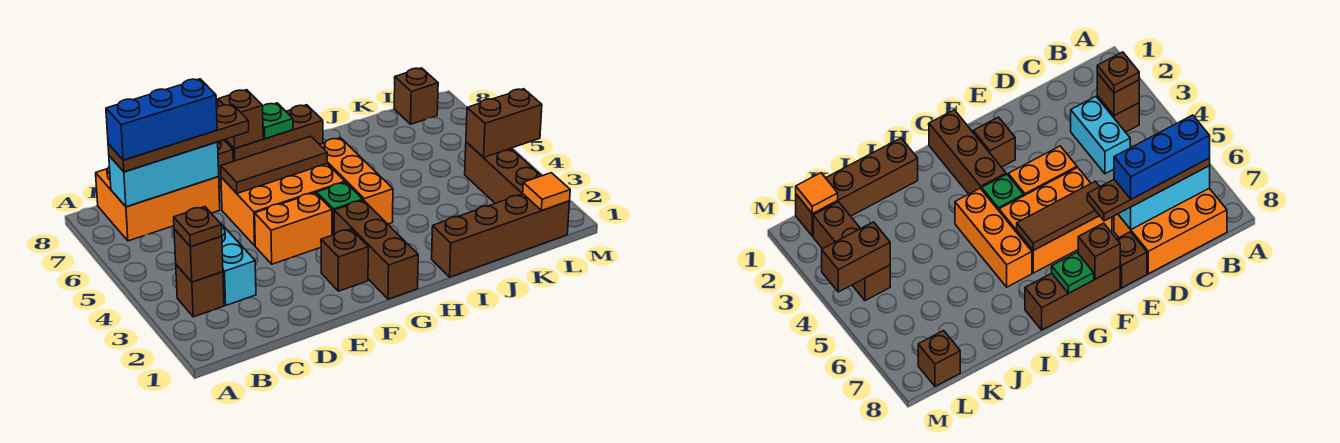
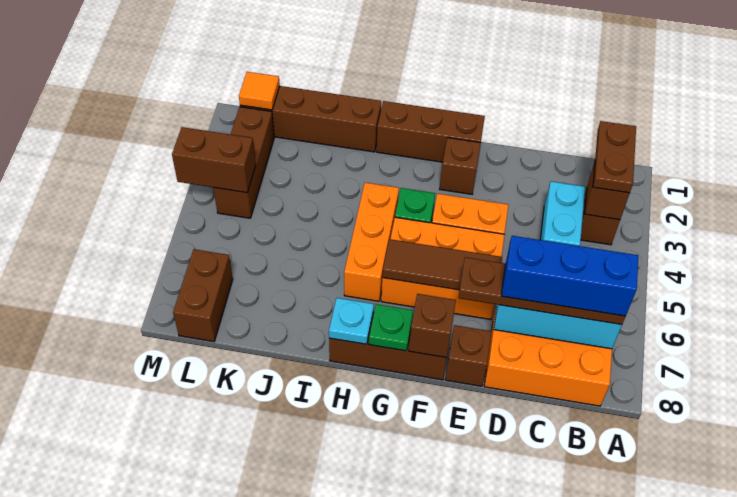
brown plate B3 level 3 -> brown plate B2:B3 level 3
brown brick G1:G3 level 1 -> brown brick F1:H1 level 1
none -> cyan plate H8 level 2
brown brick L8 level 1 -> brown brick L7:L8 level 1

